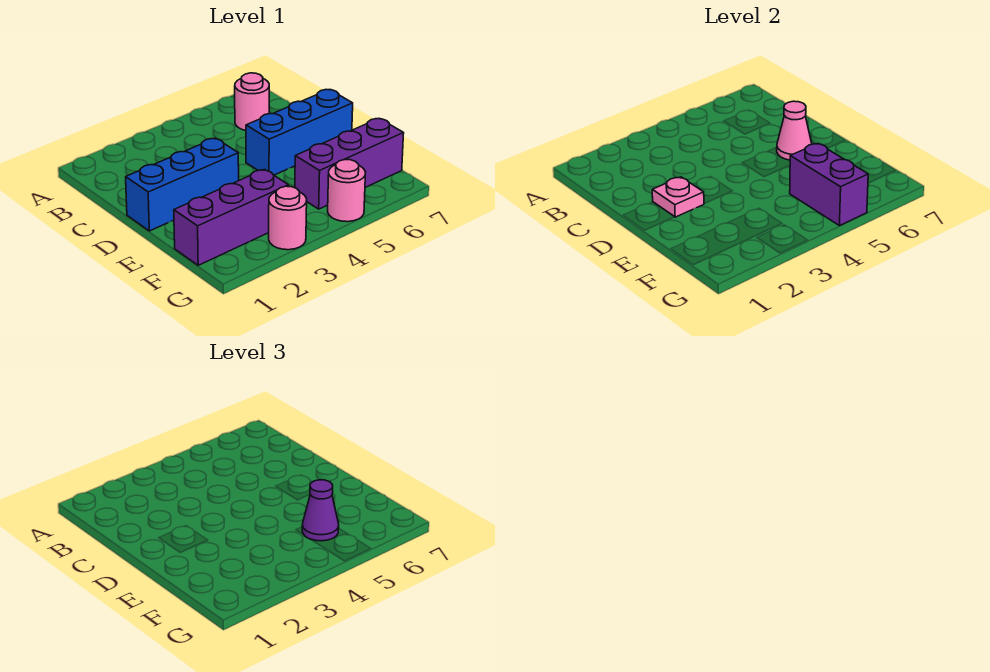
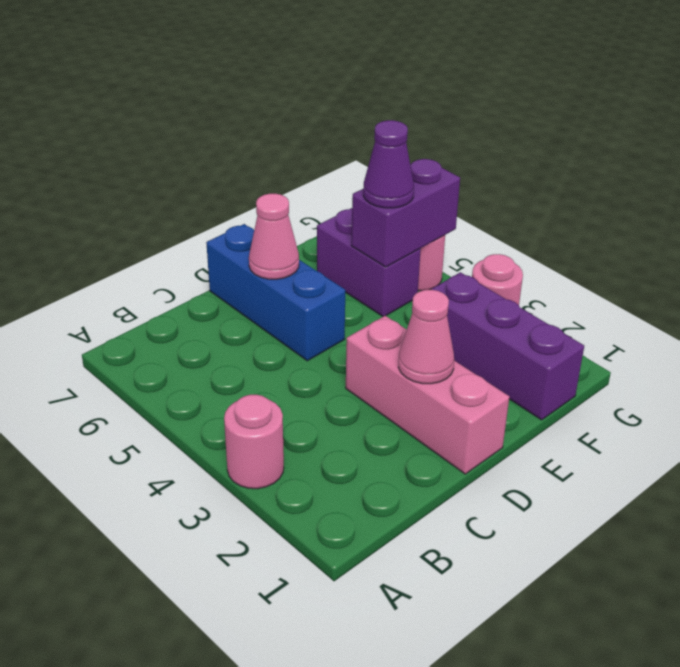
pink round brick B6 level 1 -> pink round brick A3 level 1
blue brick D1:D3 level 1 -> pink brick D1:D3 level 1
pink plate D2 level 2 -> pink cone D2 level 2
purple brick F5:F7 level 1 -> purple brick F5:F6 level 1

